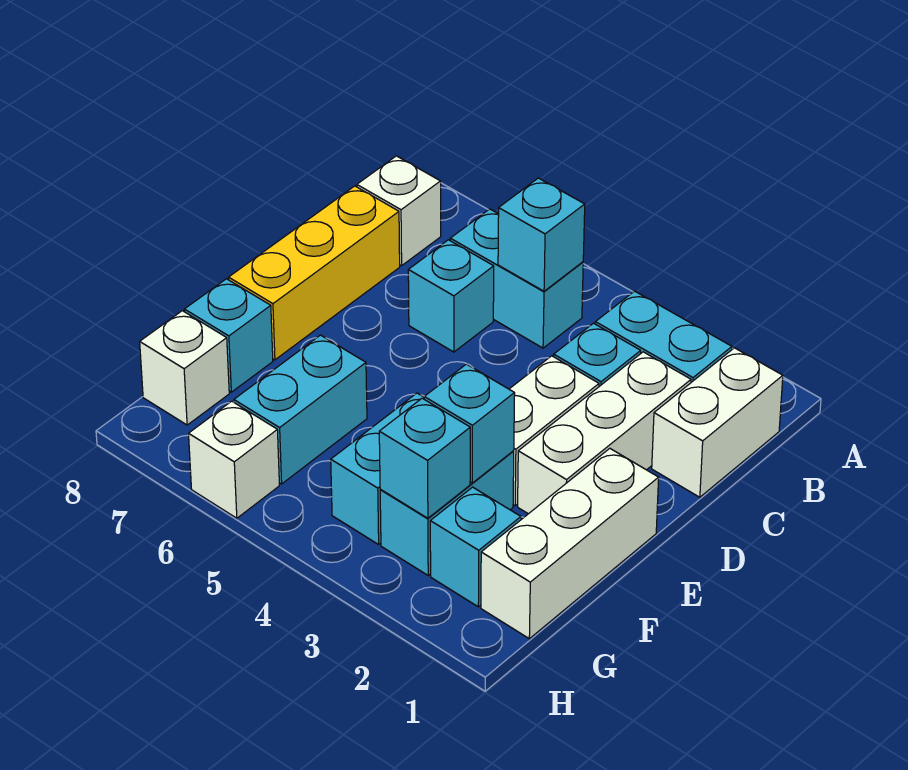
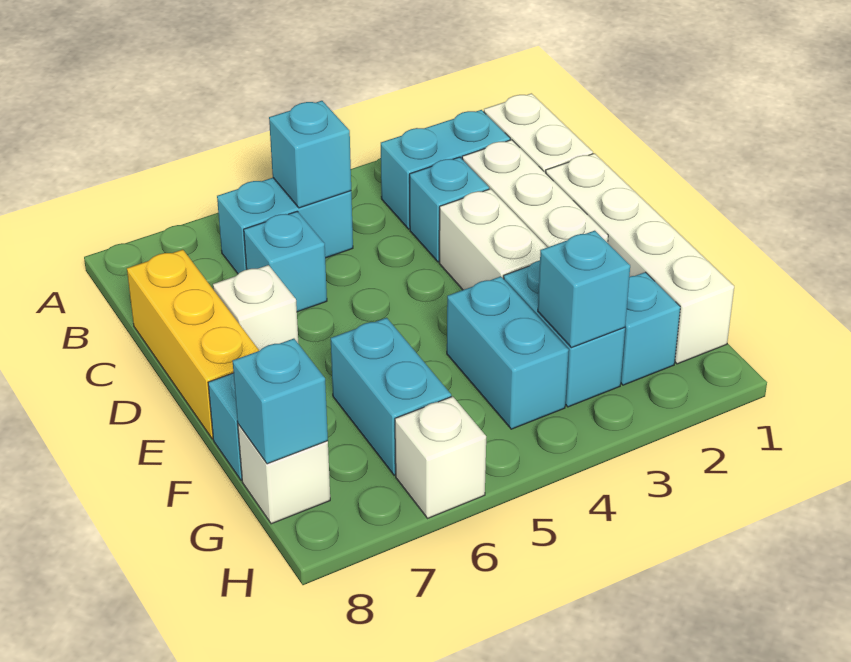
white brick B8 level 1 -> white brick D7 level 1
white brick E1:G1 level 1 -> white brick D1:G1 level 1
cyan brick F3 level 2 -> cyan brick G8 level 2

